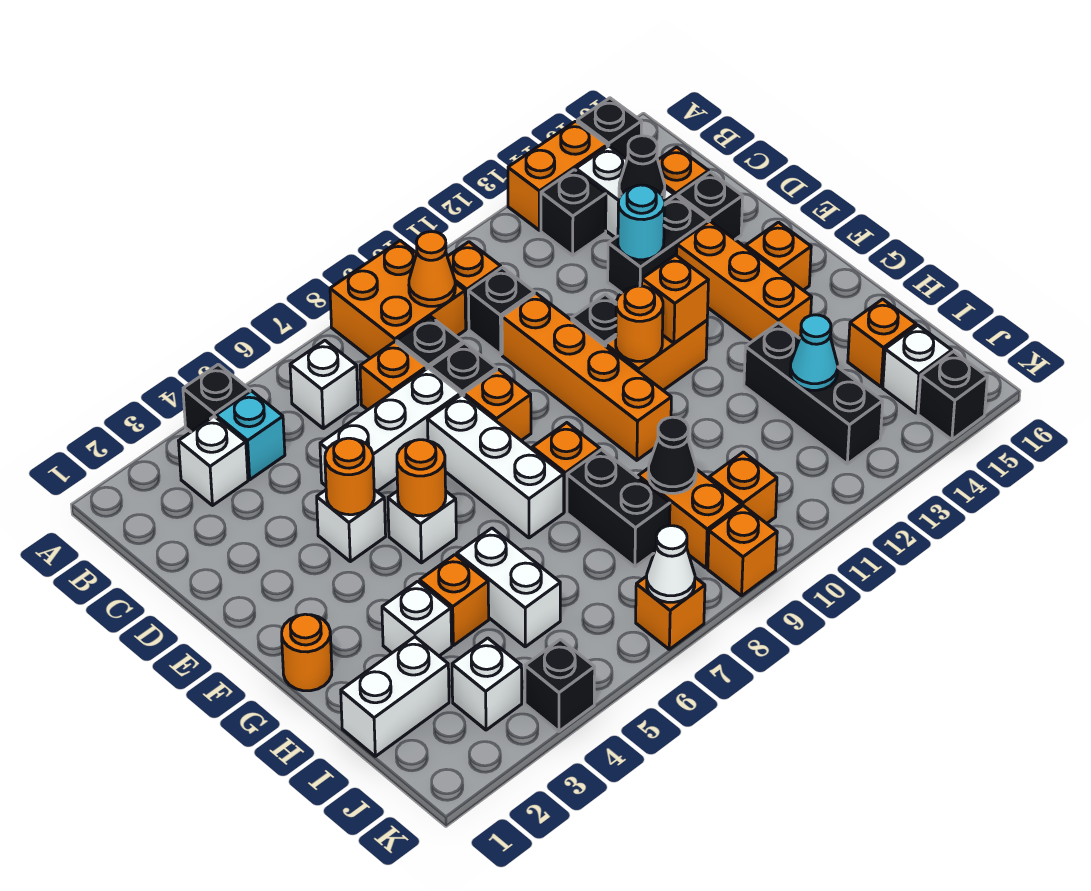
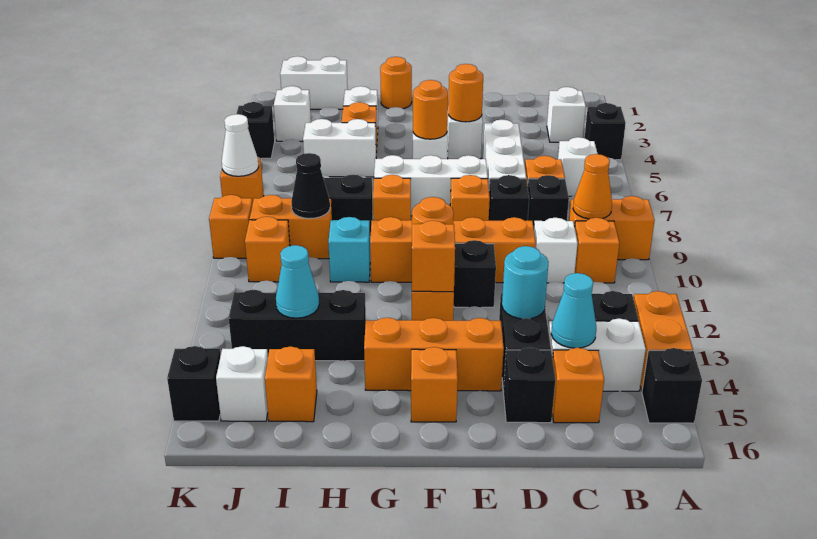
orange brick A8:B9 level 1 -> orange brick A9:B9 level 1
cyan brick B4 level 1 -> cyan brick H10 level 1
black brick C10 level 1 -> white brick C10 level 1
black cone C14 level 2 -> cyan cone C14 level 2
white brick I1:I2 level 1 -> white brick I1:J1 level 1

